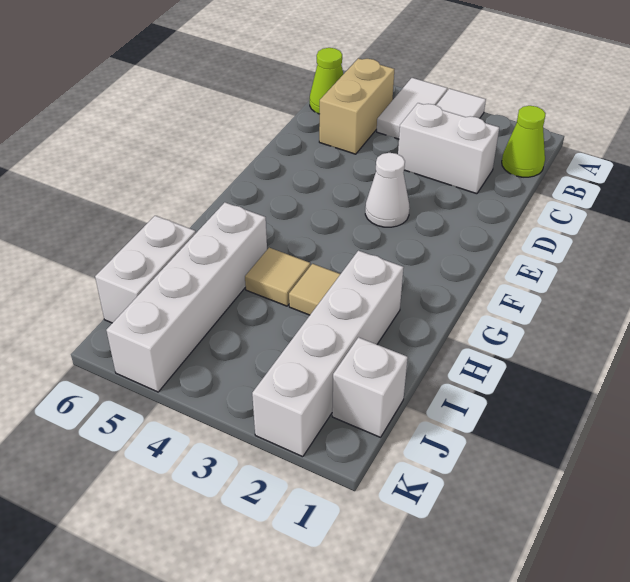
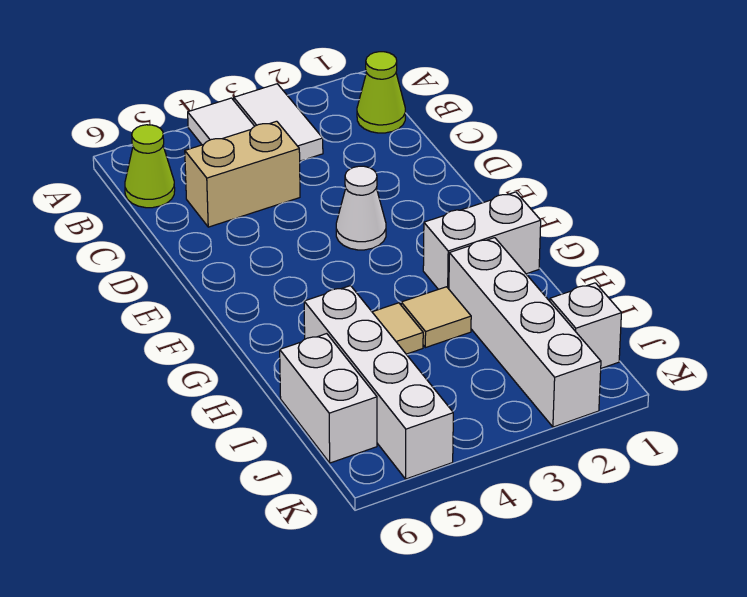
tan brick B5:C5 level 1 -> tan brick C4:C5 level 1
white brick C2:C3 level 1 -> white brick G1:G2 level 1

